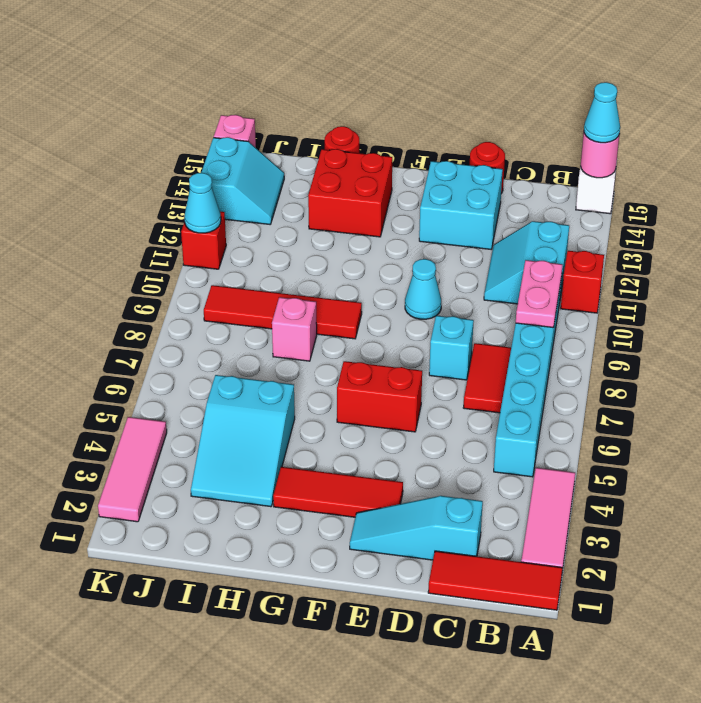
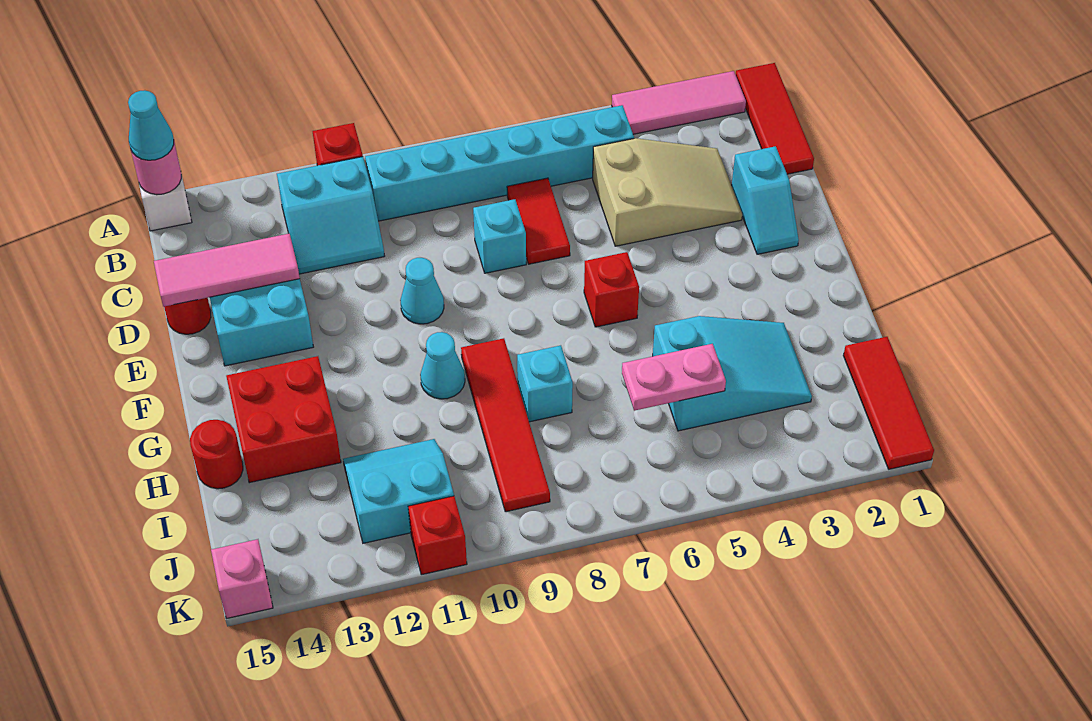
pink plate B9:B10 level 2 -> pink plate I5:I6 level 2
cyan slope C2:E2 level 1 top C -> cyan slope D2:E2 level 1 top D
none -> tan slope C3:D5 level 1 top 5
red tile C7:C8 level 1 -> red tile C7:D7 level 1
red tile E3:G3 level 1 -> red tile I1:K1 level 1
red brick E6:F6 level 1 -> red brick F6 level 1
pink brick H8 level 1 -> cyan brick H8 level 1
cyan slope J13:K14 level 1 top K -> cyan slope I11:J12 level 1 top J
pink tile K2:K4 level 1 -> pink tile D13:D15 level 2
cyan cone K11 level 2 -> cyan cone G10 level 1

